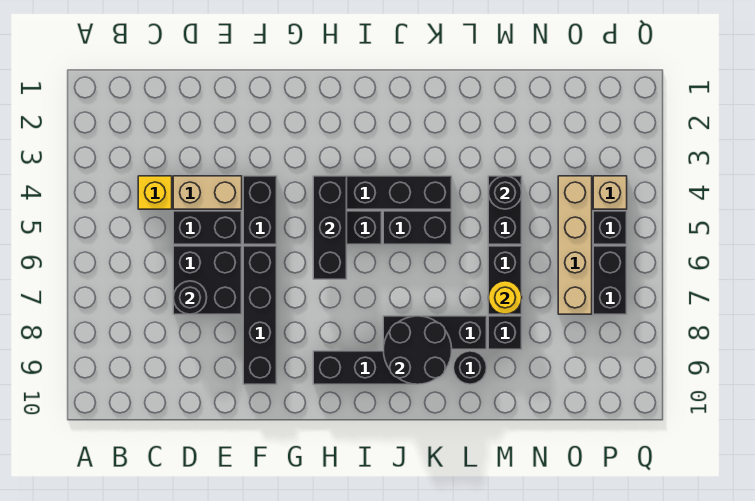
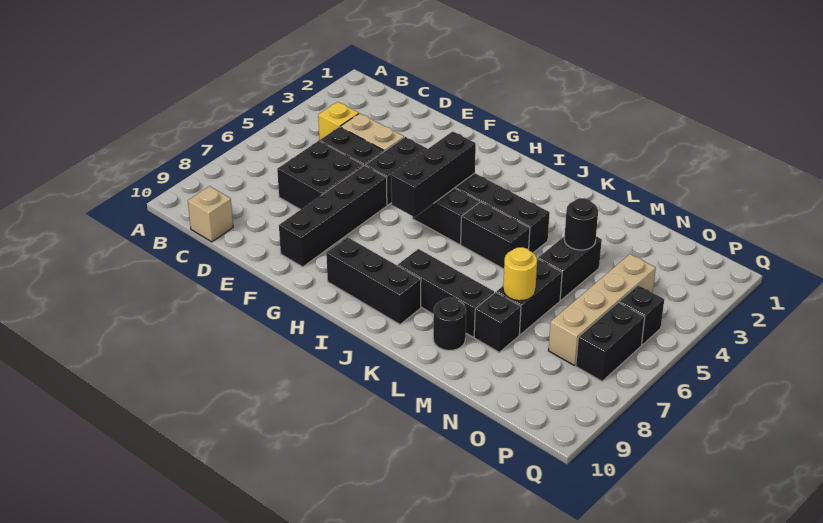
black round brick D7 level 2 -> none
black round brick J8:K9 level 2 -> none
tan brick P4 level 1 -> tan brick C10 level 1

